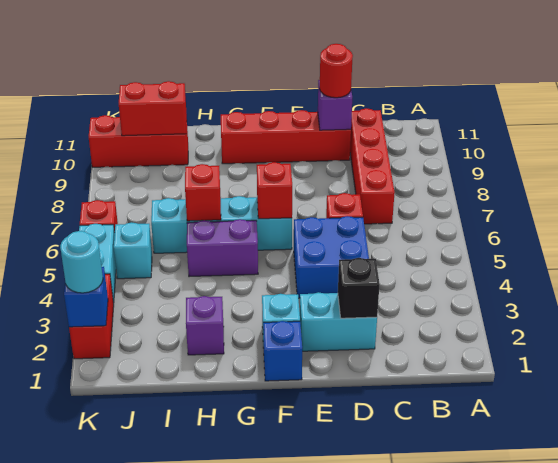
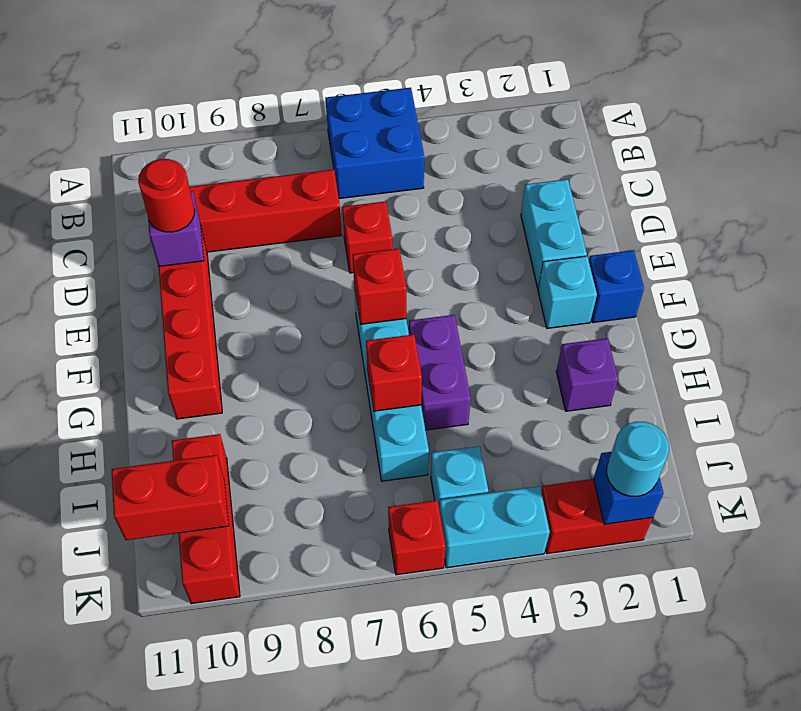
black brick D2 level 2 -> none
blue brick D4:E5 level 1 -> blue brick A5:B6 level 1
red brick I10:J10 level 2 -> red brick J10:J11 level 2

